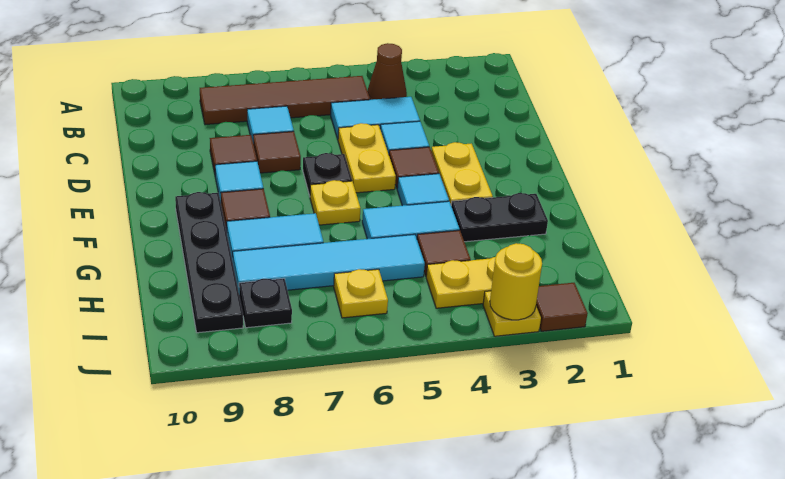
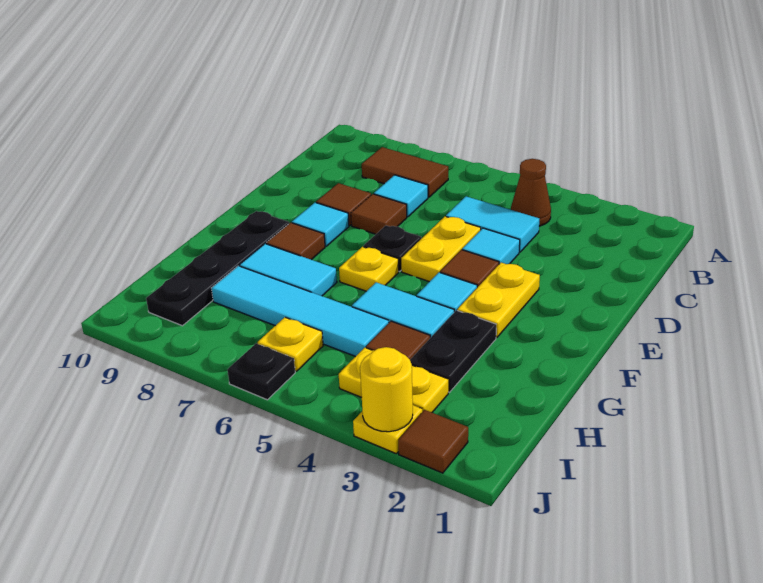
brown tile B5:B8 level 1 -> brown tile B7:B8 level 1
black plate G2:G3 level 1 -> black plate G3:H3 level 1
black plate I8 level 1 -> black plate J6 level 1

